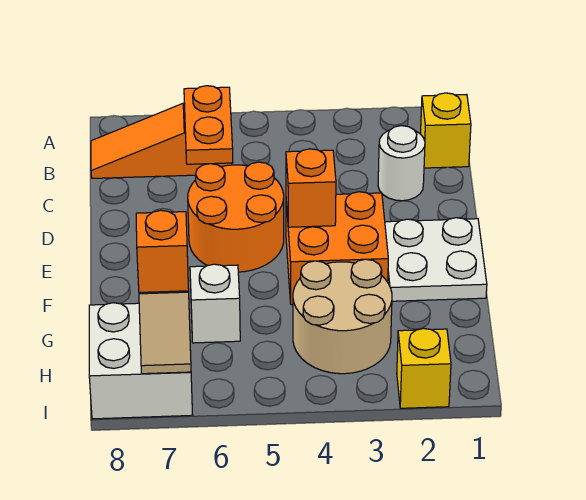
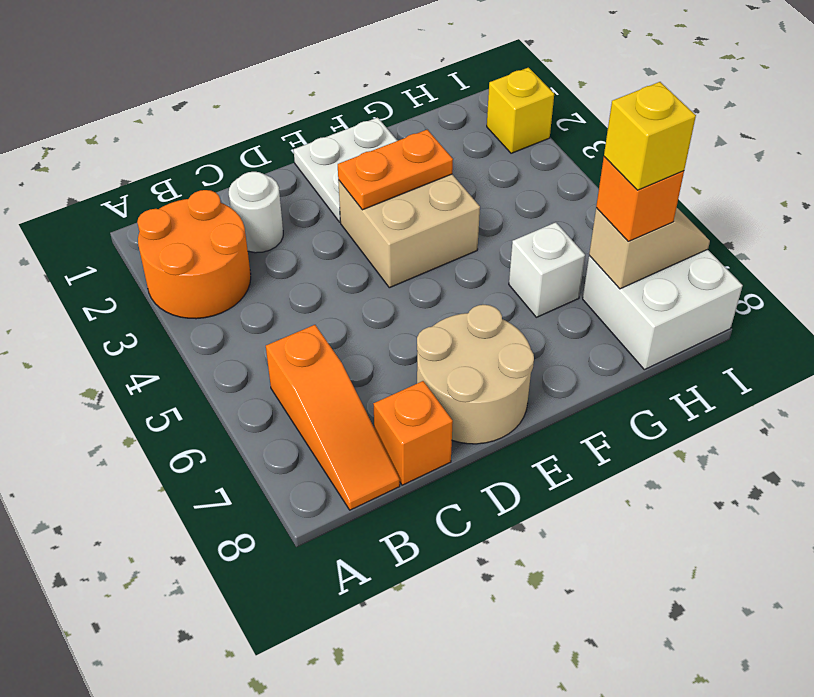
yellow brick B1 level 1 -> yellow brick H7 level 4
orange plate B6:C6 level 2 -> orange plate E3:F3 level 2
orange round brick D5:E6 level 1 -> orange round brick A2:B3 level 1
orange brick E3:F4 level 1 -> tan brick E3:F4 level 1
orange brick E4 level 2 -> orange brick C8 level 1
tan round brick G3:H4 level 1 -> tan round brick D7:E8 level 1

